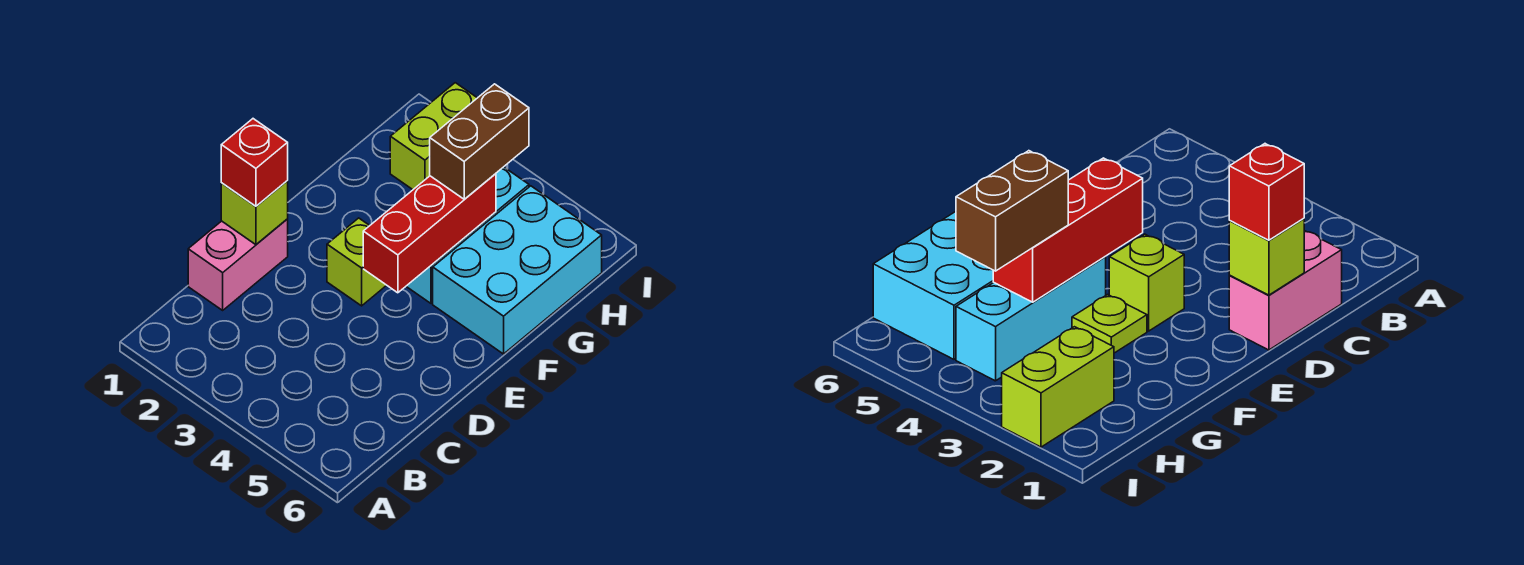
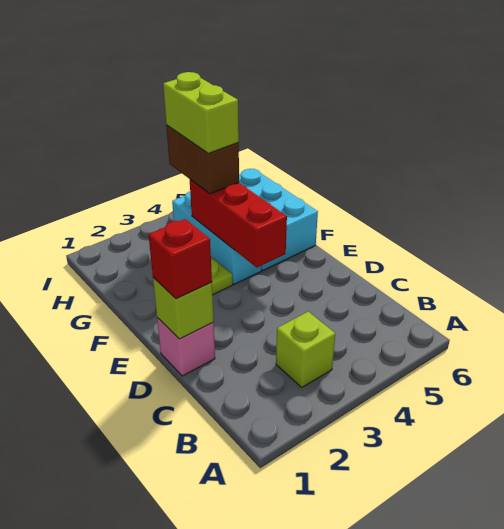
pink brick C1:D1 level 1 -> pink brick D1 level 1
lime brick E3 level 1 -> lime brick B3 level 1
lime brick H2:I2 level 1 -> lime brick G4:H4 level 4

